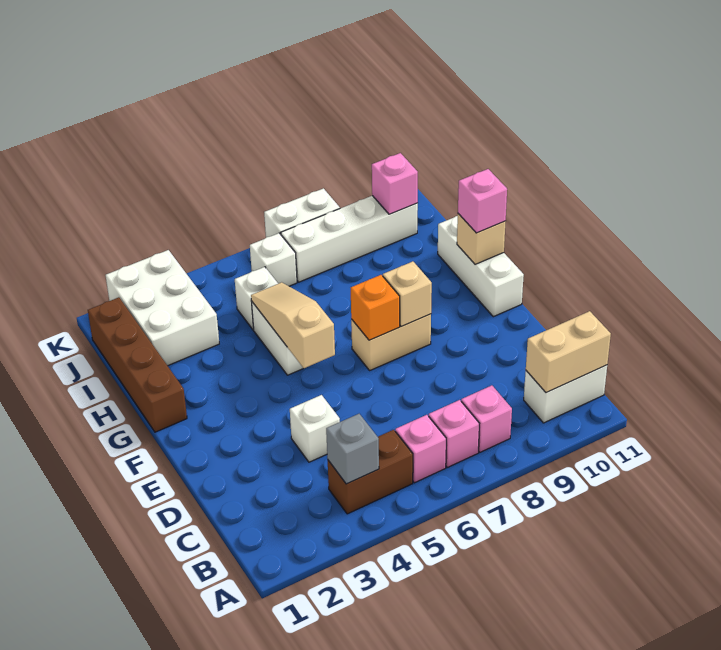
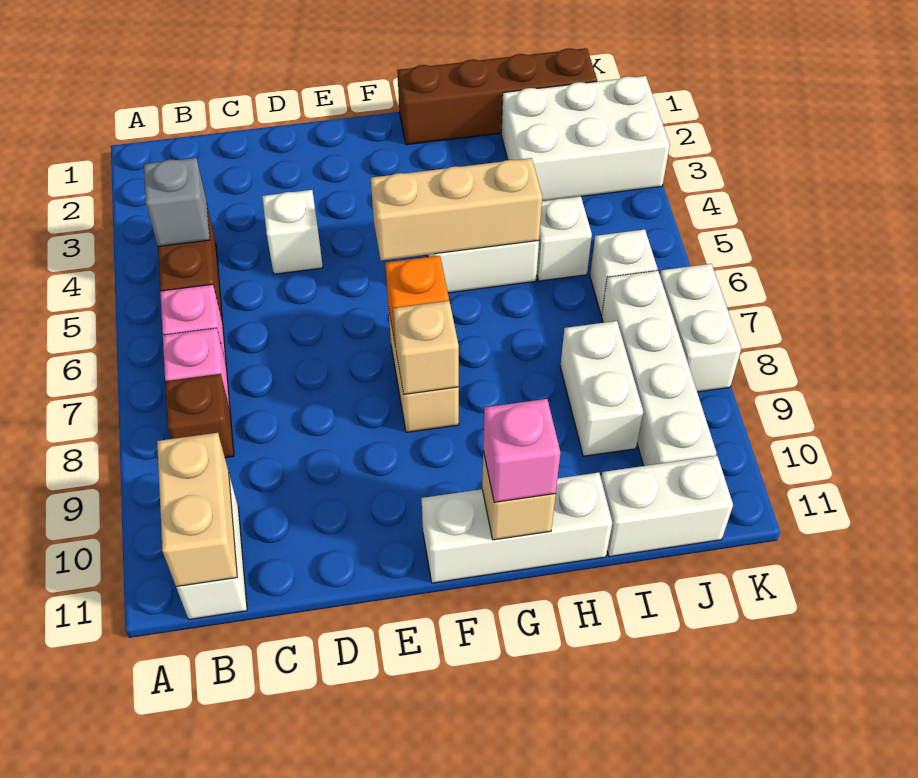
pink brick B8 level 1 -> brown brick B8 level 1
tan slope F5:H5 level 2 top F -> tan brick F5:H5 level 2
none -> white brick I8:I9 level 1
none -> white brick I11:J11 level 1
pink brick J10 level 2 -> none

